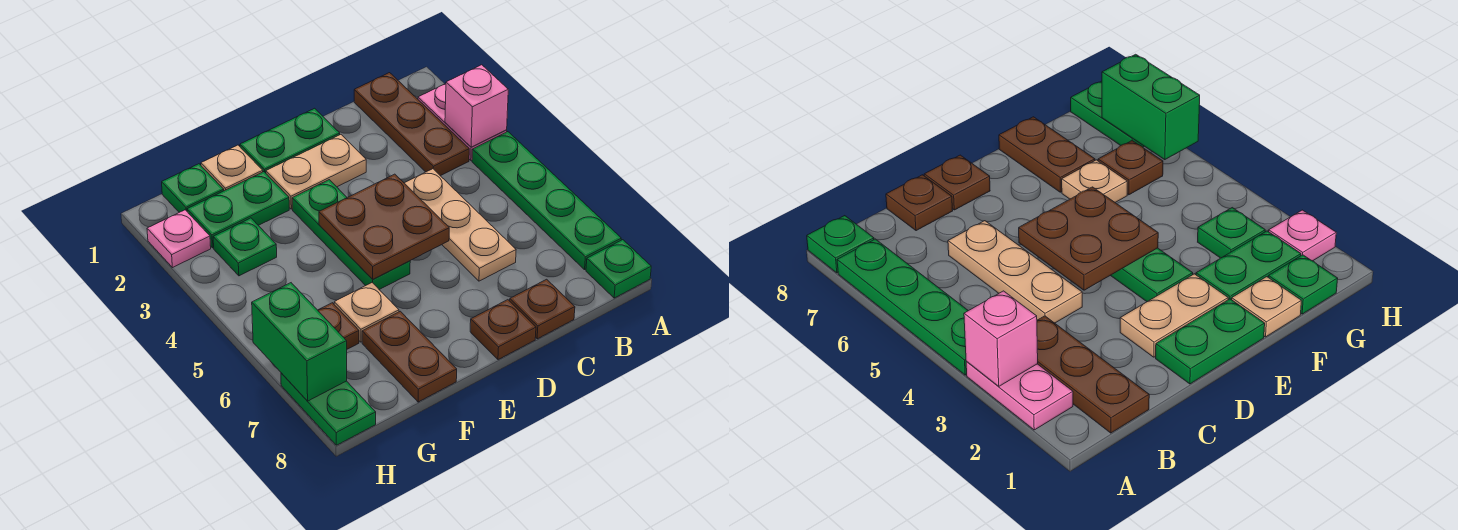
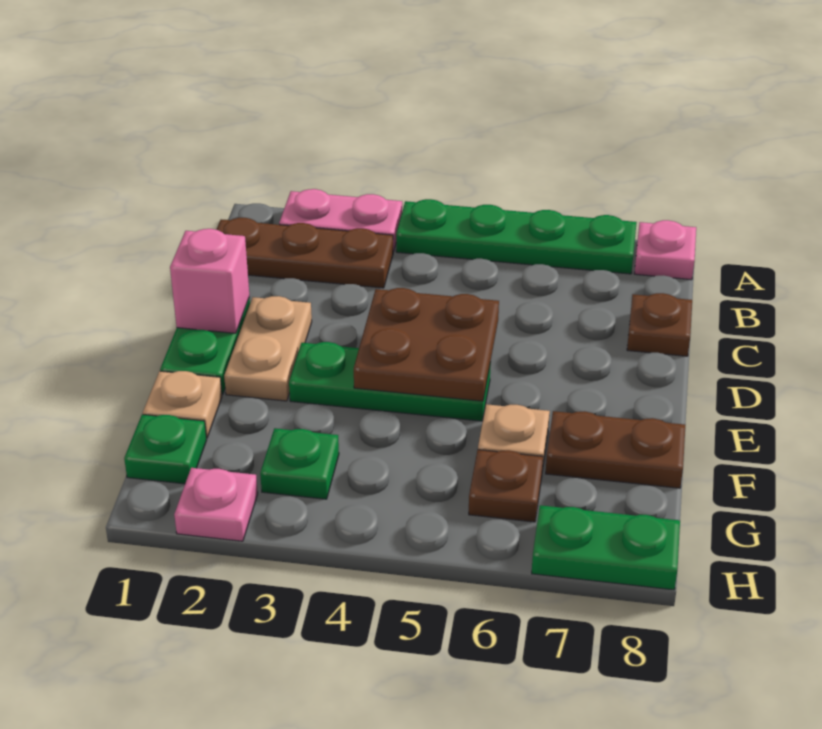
pink brick A3 level 2 -> pink brick D1 level 2
green plate A8 level 1 -> pink plate A8 level 1
tan plate C4:C6 level 1 -> none
brown plate D8 level 1 -> none
green plate F2:G2 level 1 -> none
green brick H6:H7 level 2 -> none

